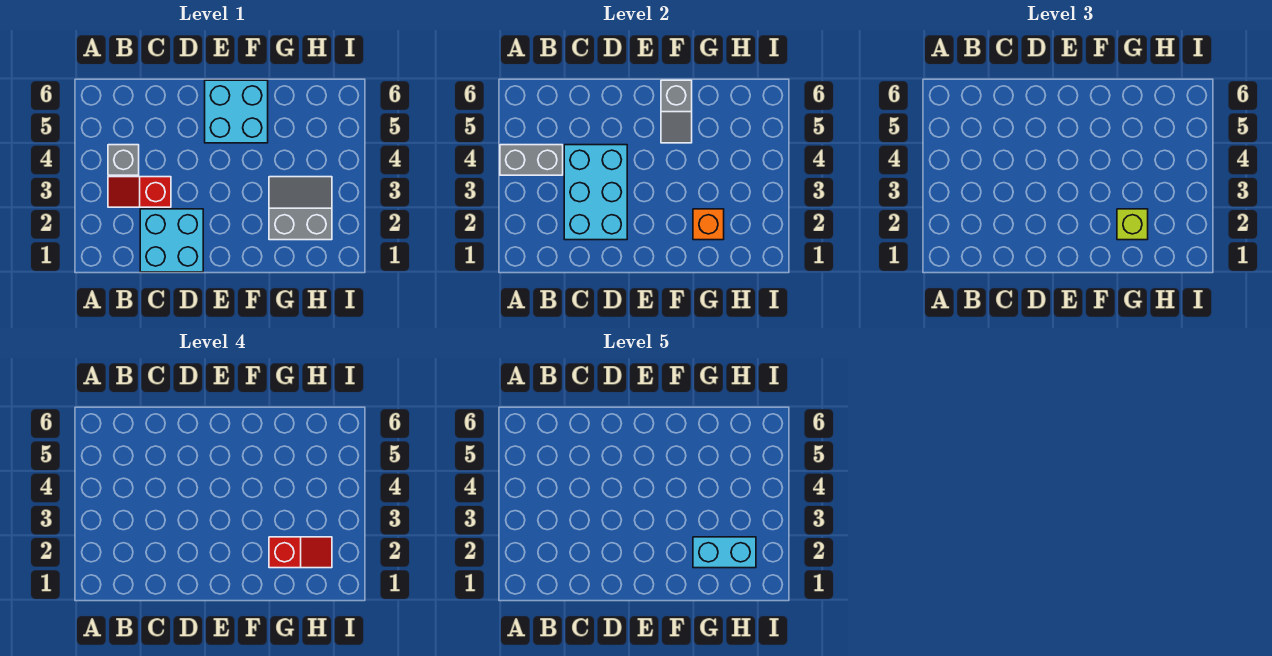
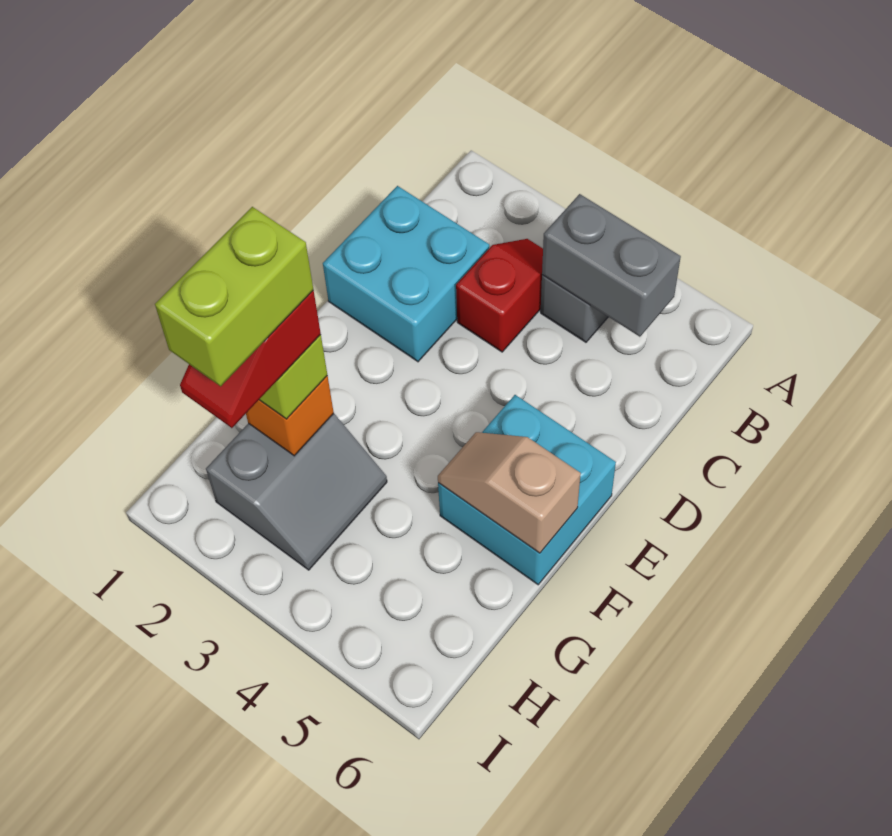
grey brick A4:B4 level 2 -> grey brick B4:B5 level 2
cyan brick C2:D4 level 2 -> none
grey slope F5:F6 level 2 top 6 -> tan slope F5:F6 level 2 top 6
cyan brick G2:H2 level 5 -> lime brick G2:H2 level 5

